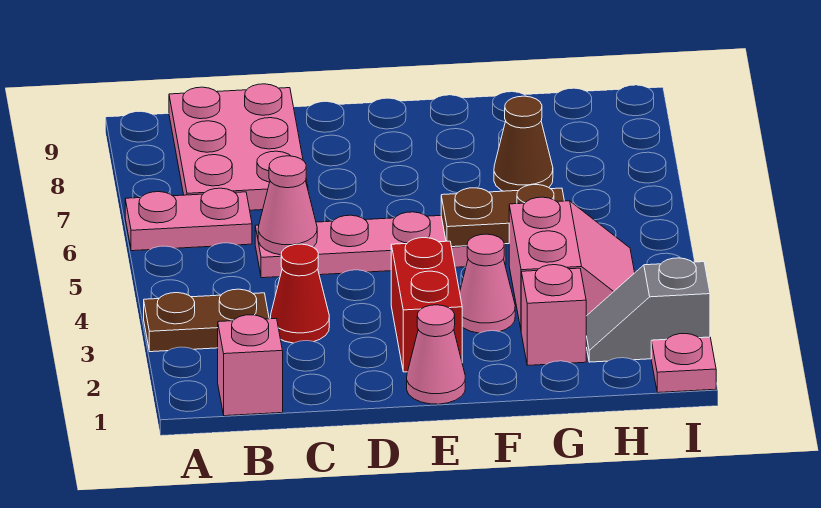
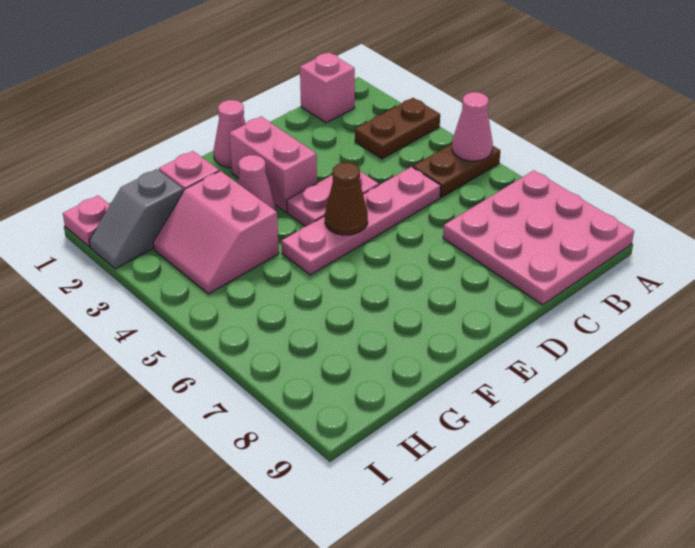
pink plate A6:B6 level 1 -> pink plate D4:E4 level 1
pink plate B7:C9 level 1 -> pink plate A7:C9 level 1
red cone C3 level 1 -> none
pink cone C5 level 2 -> pink cone A5 level 2
red brick E2:E3 level 1 -> pink brick E2:E3 level 1
brown plate F5:G5 level 2 -> brown plate A5:B5 level 1
brown cone G7 level 1 -> brown cone E5 level 2
grey slope H2:I2 level 1 top I -> grey slope H2:I2 level 1 top H

